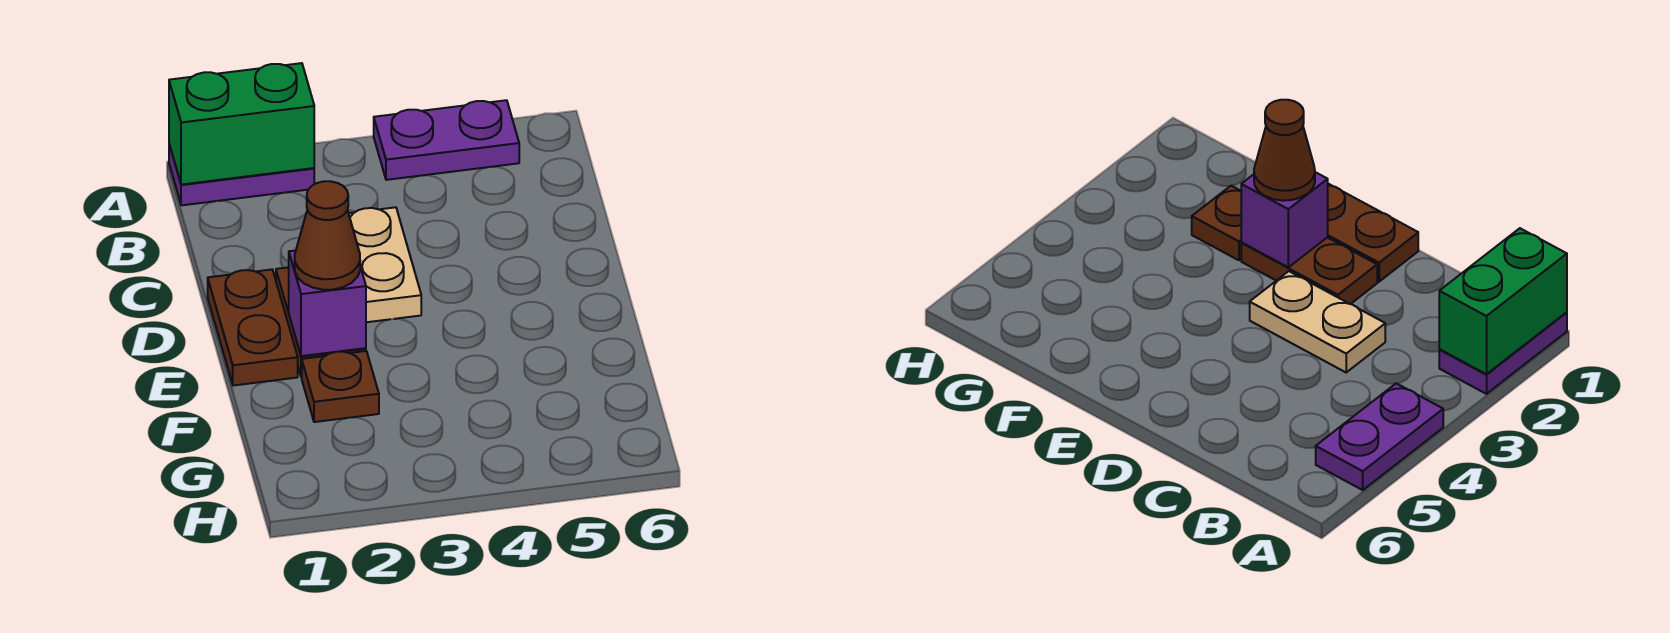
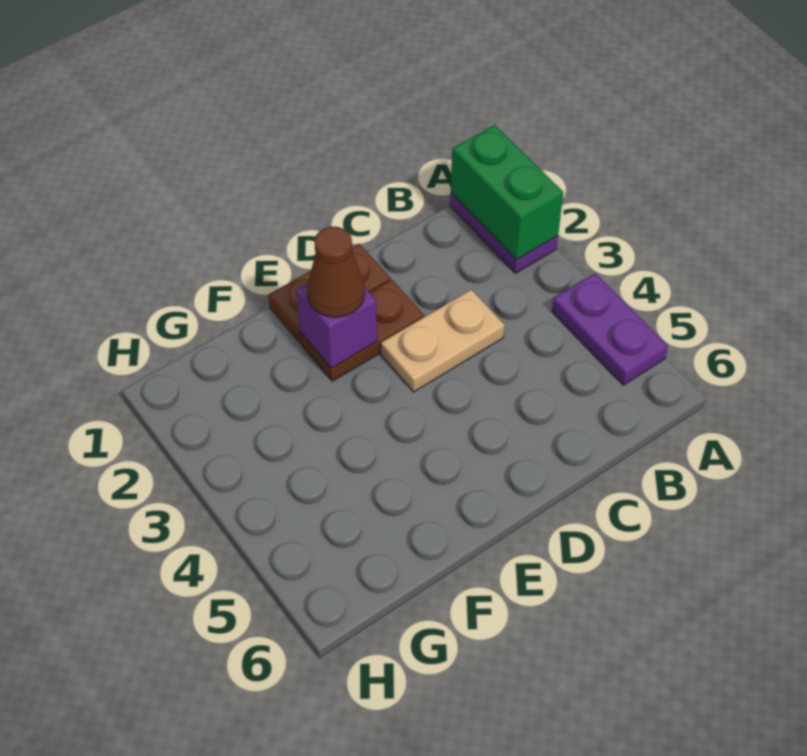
brown plate F2 level 1 -> none

